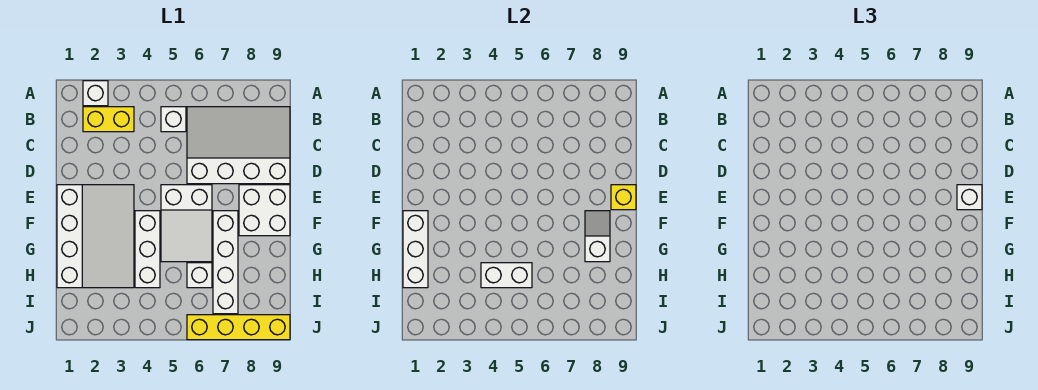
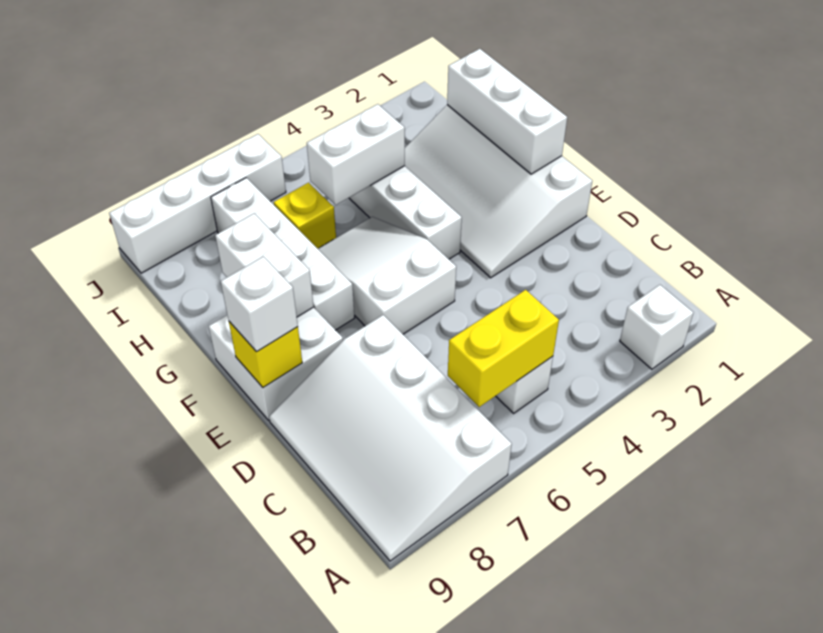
yellow brick B2:B3 level 1 -> yellow brick B5:B6 level 2
white slope B6:D9 level 1 top D -> white slope A7:D9 level 1 top 7
white slope F8:G8 level 2 top G -> white brick F8:G8 level 2
white brick H6 level 1 -> yellow brick H6 level 1
yellow brick J6:J9 level 1 -> white brick J6:J9 level 1

